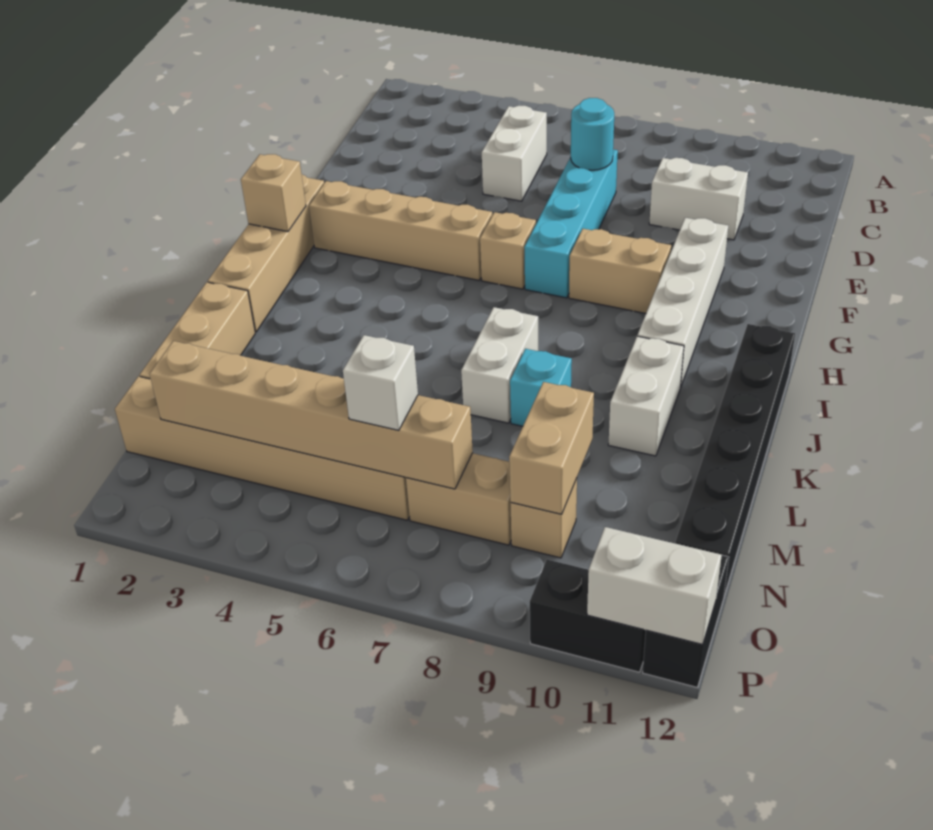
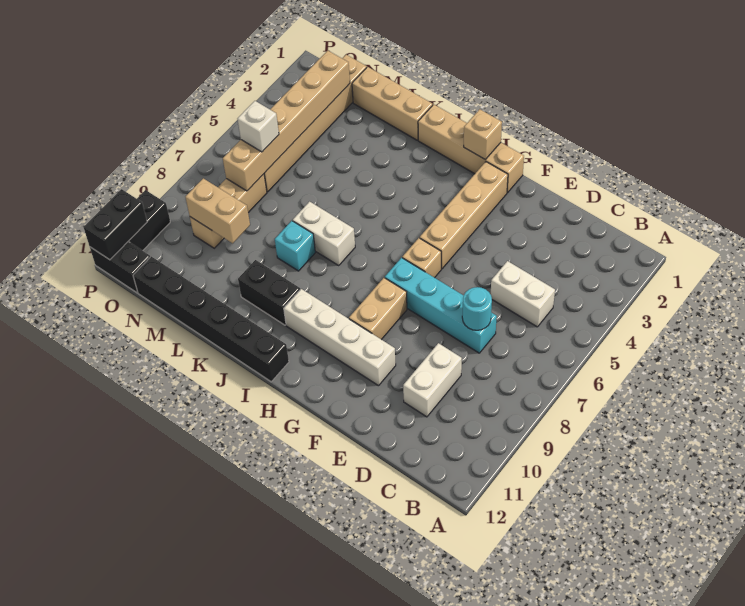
white brick J10:K10 level 1 -> black brick J10:K10 level 1
white brick P11:P12 level 2 -> black brick P11:P12 level 2

